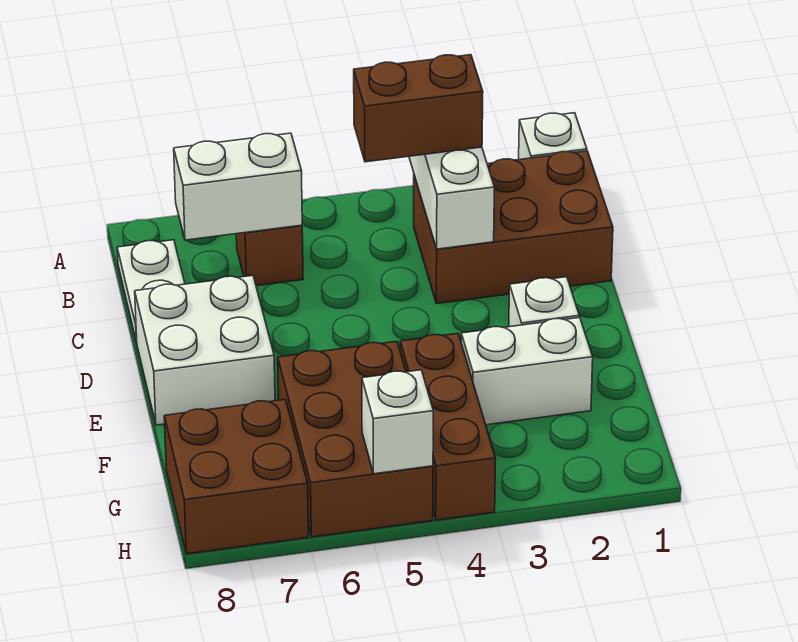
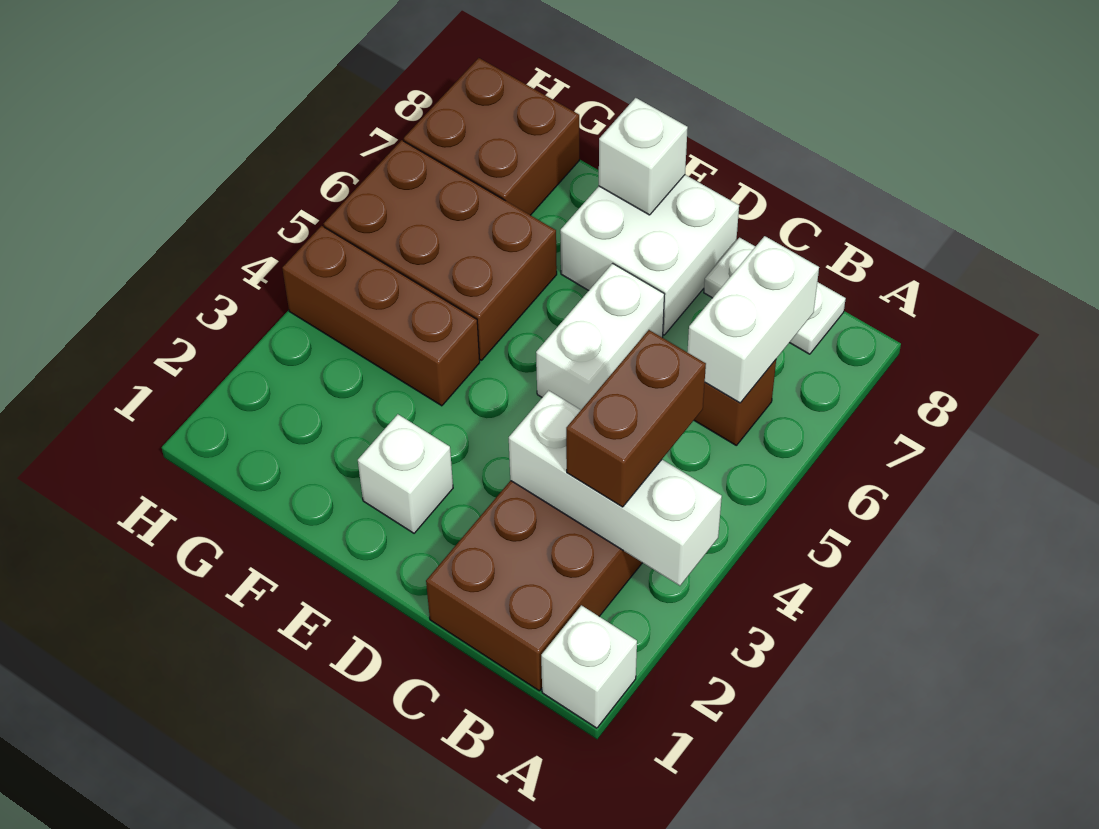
white brick F2:F3 level 1 -> white brick D5:D6 level 1
white brick H5 level 2 -> white brick E8 level 2

